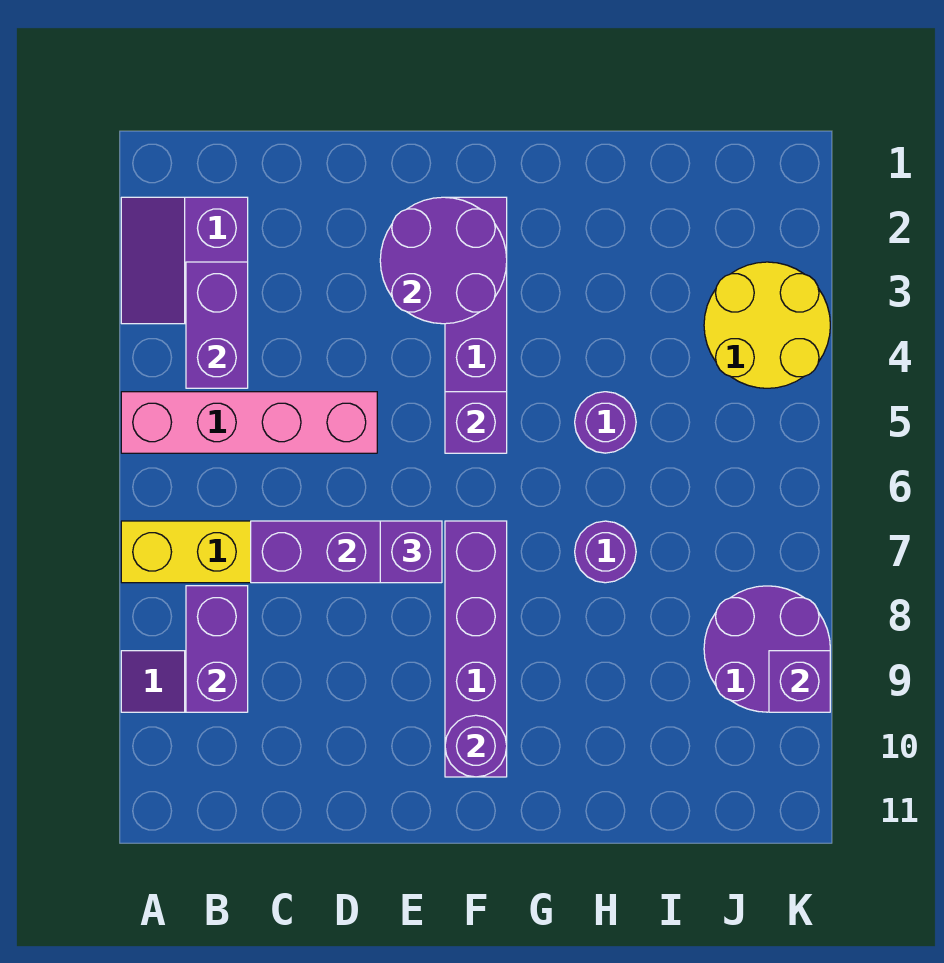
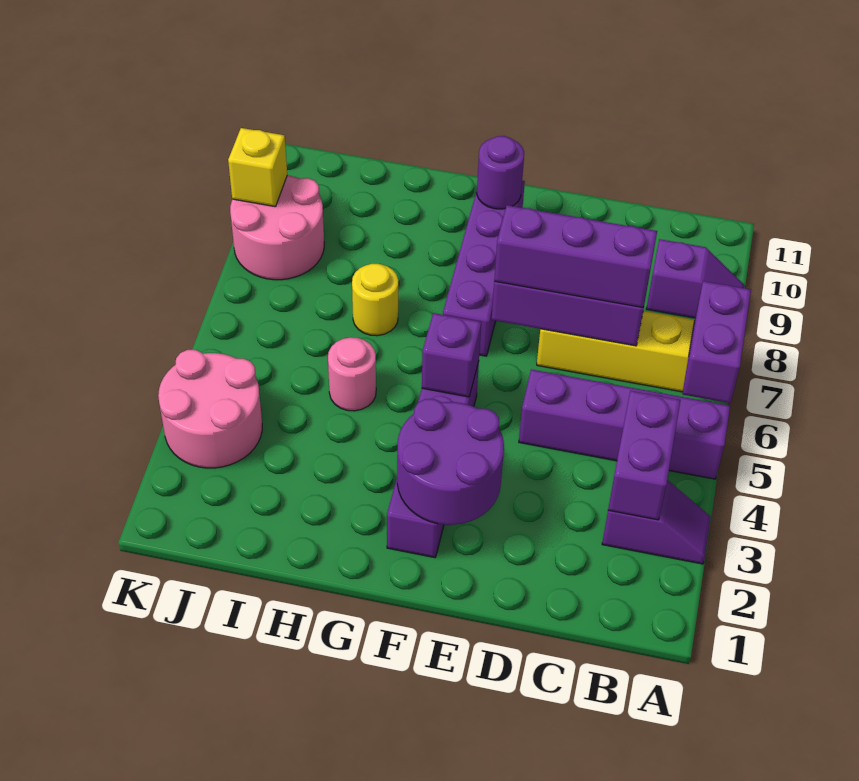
purple slope A2:B3 level 1 top B -> purple slope A3:B3 level 1 top B
pink brick A5:D5 level 1 -> purple brick A5:D5 level 1
purple brick B8:B9 level 2 -> purple brick A6:A7 level 2
purple brick E7 level 3 -> purple brick C7:E7 level 3
purple round brick H5 level 1 -> pink round brick H5 level 1
purple round brick H7 level 1 -> yellow round brick H7 level 1
yellow round brick J3:K4 level 1 -> pink round brick J3:K4 level 1
purple round brick J8:K9 level 1 -> pink round brick J8:K9 level 1
purple brick K9 level 2 -> yellow brick K9 level 2

